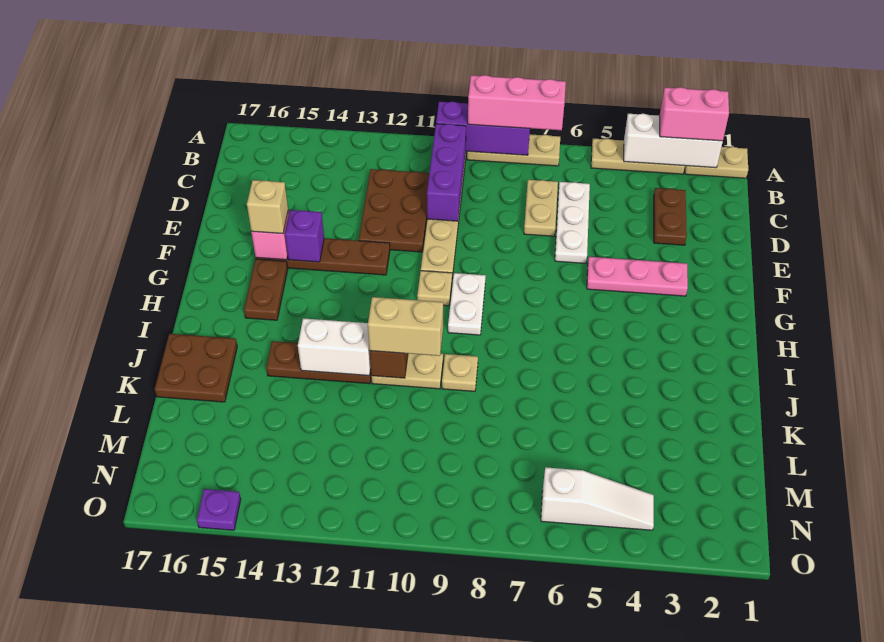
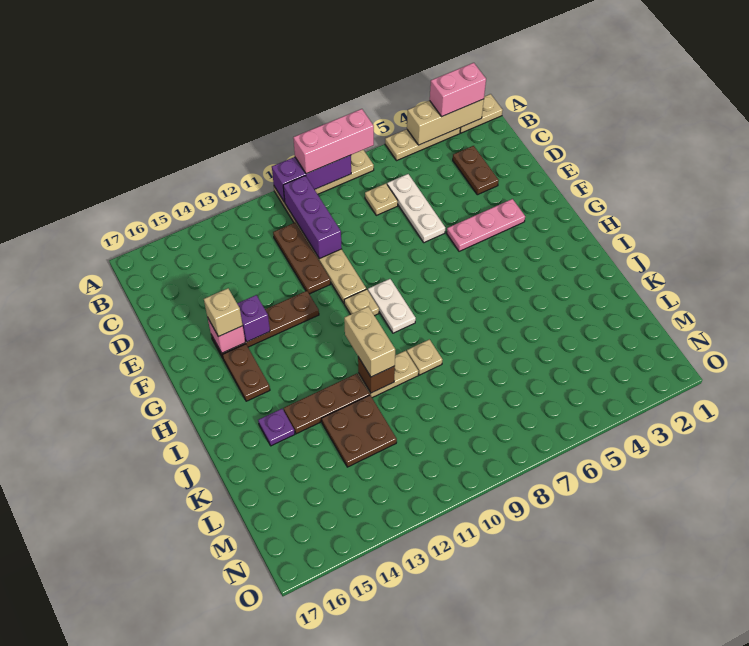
white brick A2:A4 level 2 -> tan brick A2:A4 level 2
tan plate C7:D7 level 1 -> tan plate C7 level 1
brown plate C11:E12 level 1 -> brown plate C11:E11 level 1
tan brick J10:J11 level 3 -> tan brick I11:J11 level 3
white brick J12:J13 level 2 -> none
brown plate J16:K17 level 1 -> brown plate K12:L13 level 1
white slope N4:N6 level 1 top 6 -> none
purple plate O15 level 1 -> purple plate J15 level 1

